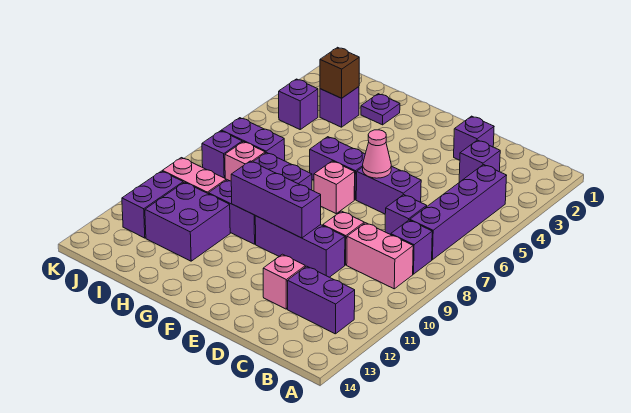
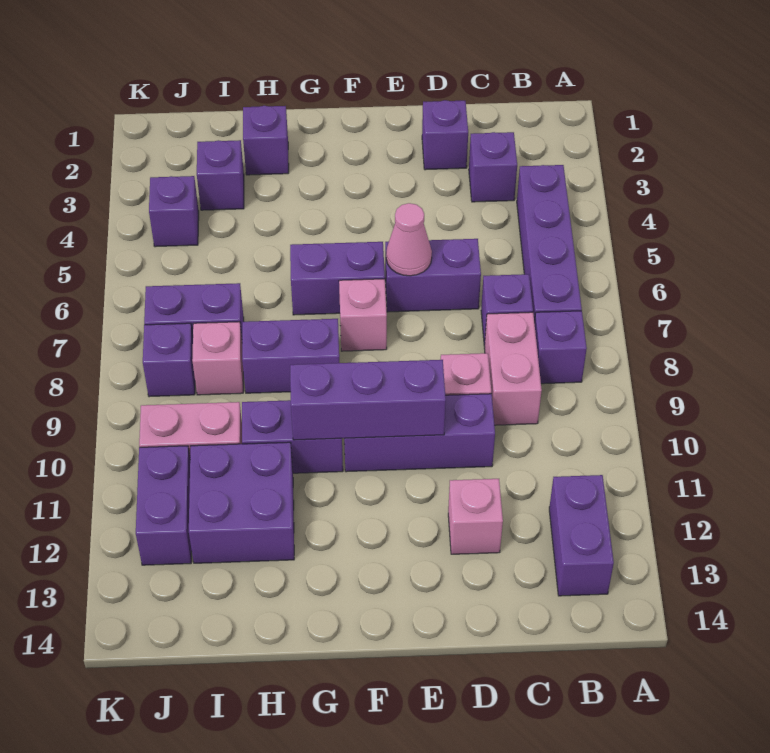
pink brick B9:C9 level 1 -> pink brick C8:C9 level 1
purple brick B12:C12 level 1 -> purple brick B12:B13 level 1
purple plate H2 level 1 -> purple brick H2 level 1
brown brick I3 level 2 -> none

